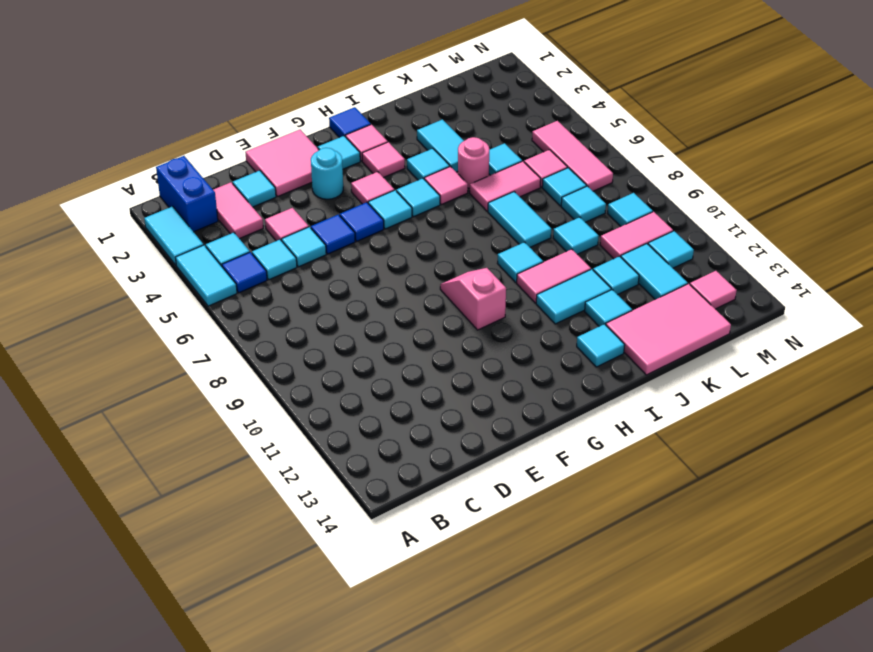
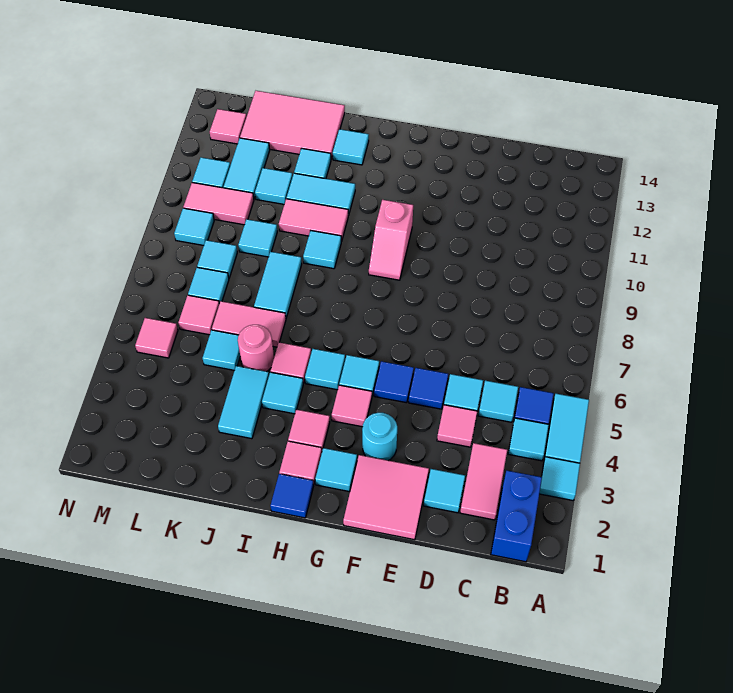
cyan tile A2:A3 level 1 -> cyan tile A3 level 1
pink tile M5:M7 level 1 -> pink tile M5 level 1

